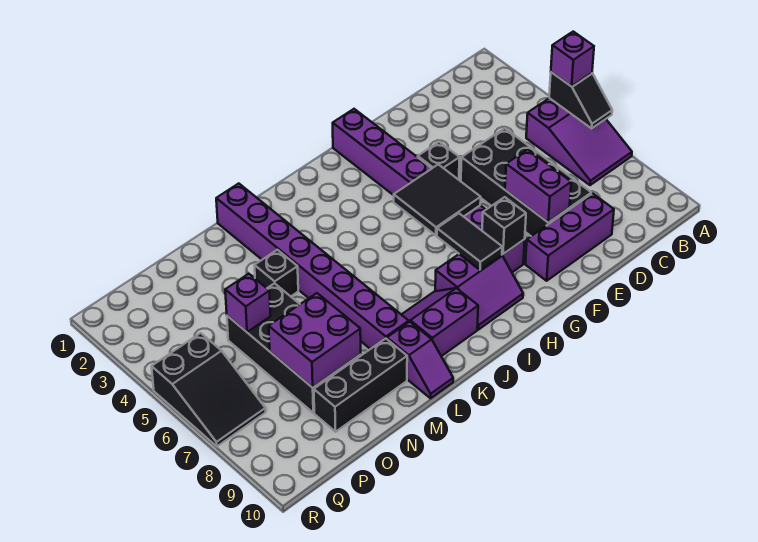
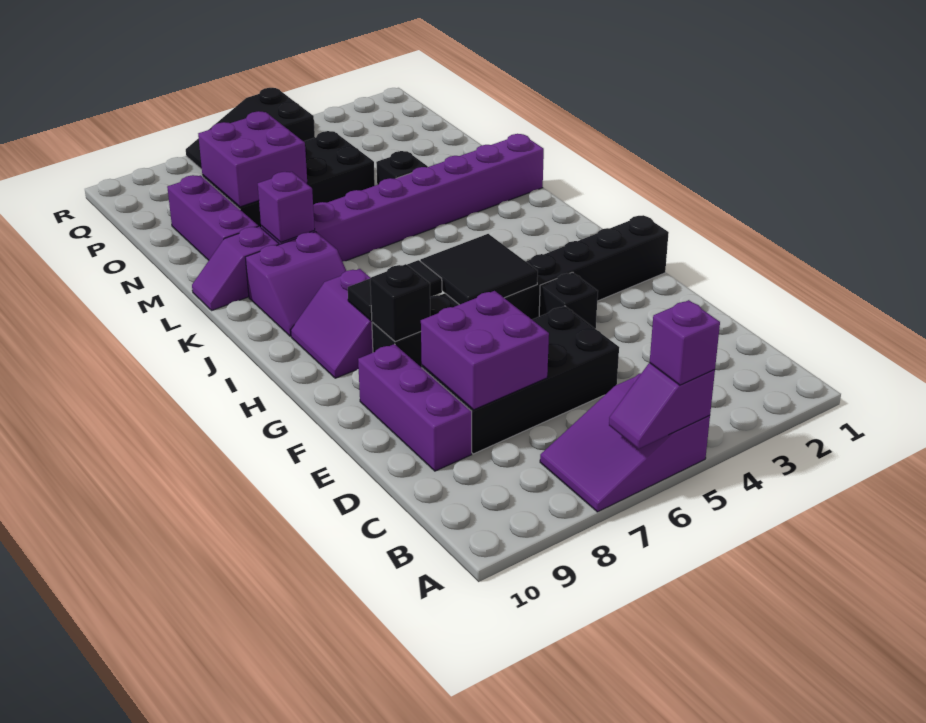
black slope A5:A6 level 2 top 5 -> purple slope A5:A6 level 2 top 5
purple brick E7:E8 level 2 -> purple brick D7:E8 level 2
purple brick G1:G8 level 1 -> black brick G1:G8 level 1
purple slope J8:K9 level 1 top 9 -> purple slope J8:K9 level 1 top K
black brick M9:O9 level 1 -> purple brick M9:O9 level 1
purple brick O5 level 2 -> purple brick L8 level 2

